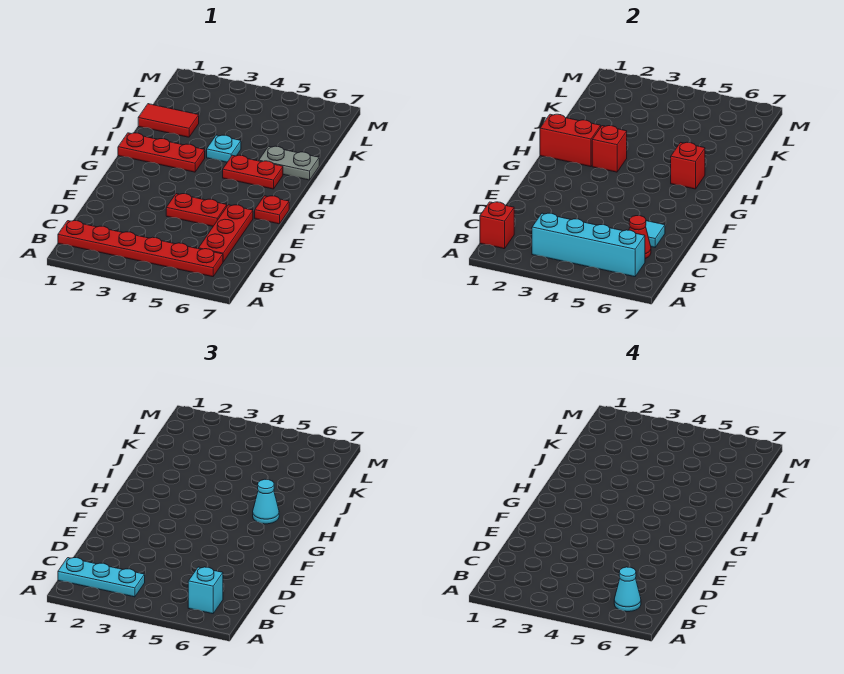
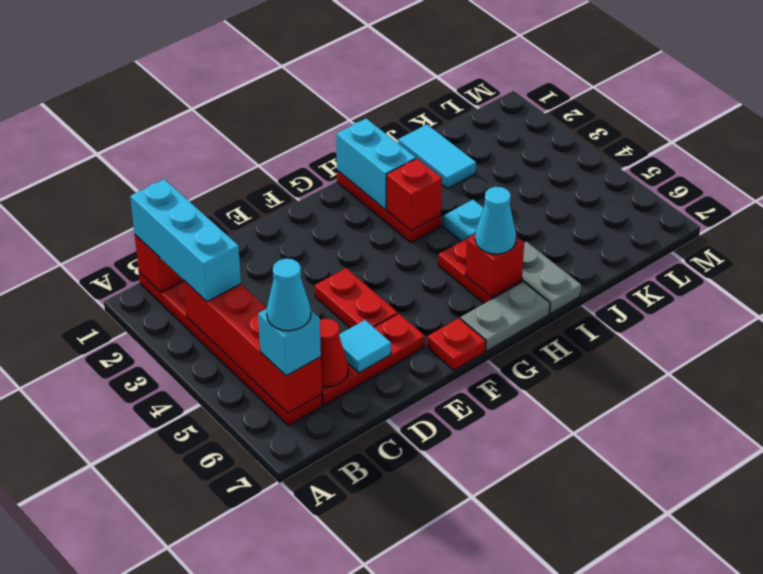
cyan plate B1:B3 level 3 -> cyan brick B1:B3 level 3
cyan brick B3:B6 level 2 -> red brick B3:B6 level 2
none -> grey plate G7:H7 level 1
red brick H1:H2 level 2 -> cyan brick H1:H2 level 2
red tile J1:J2 level 1 -> cyan tile J1:J2 level 1

